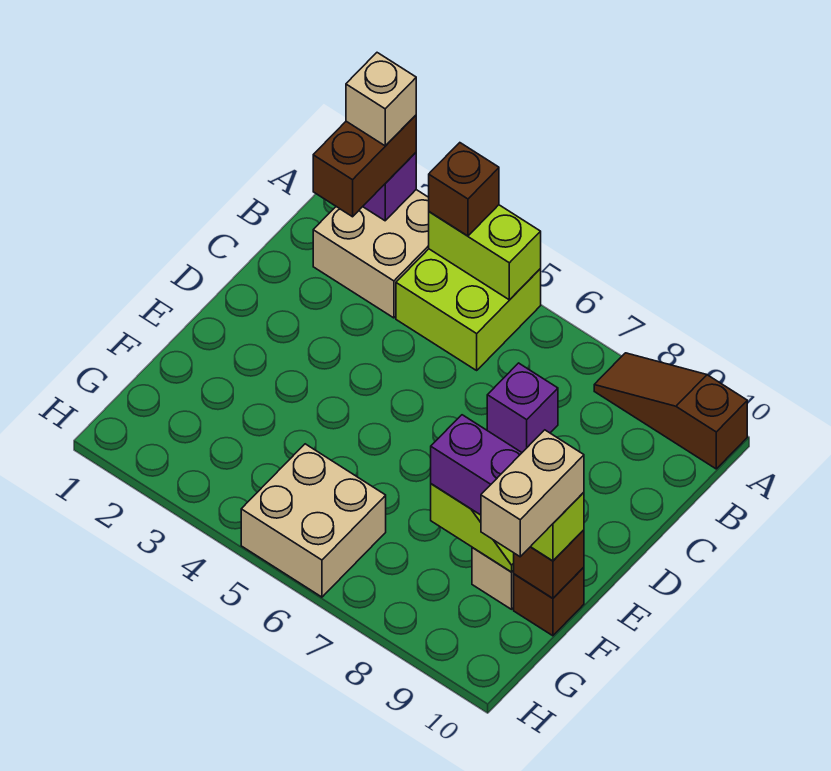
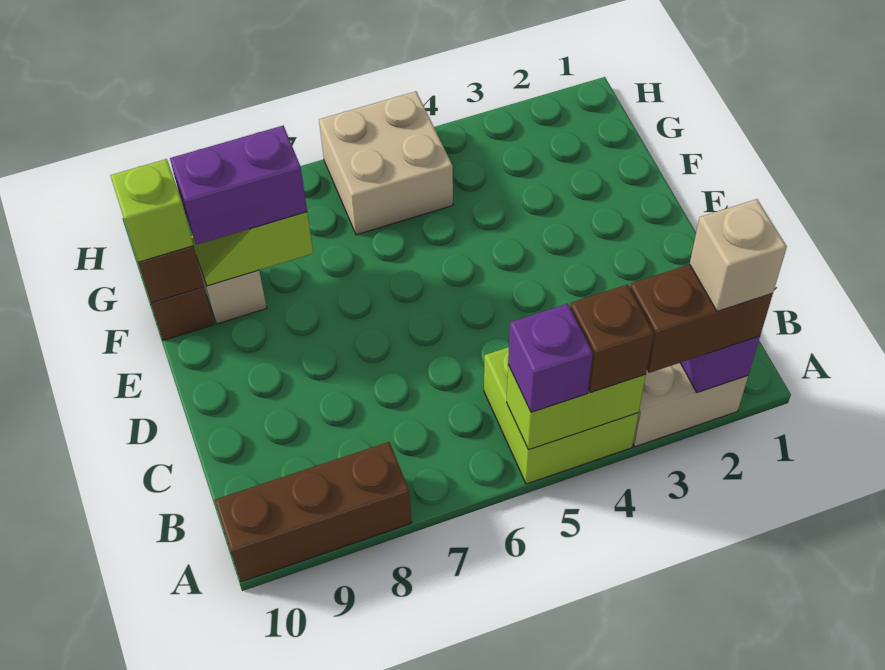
brown brick A2:B2 level 3 -> brown brick A2:A3 level 3
brown slope A8:A10 level 1 top 10 -> brown brick A8:A10 level 1
purple brick C7 level 1 -> purple brick A5 level 3
tan brick F10:G10 level 4 -> none

